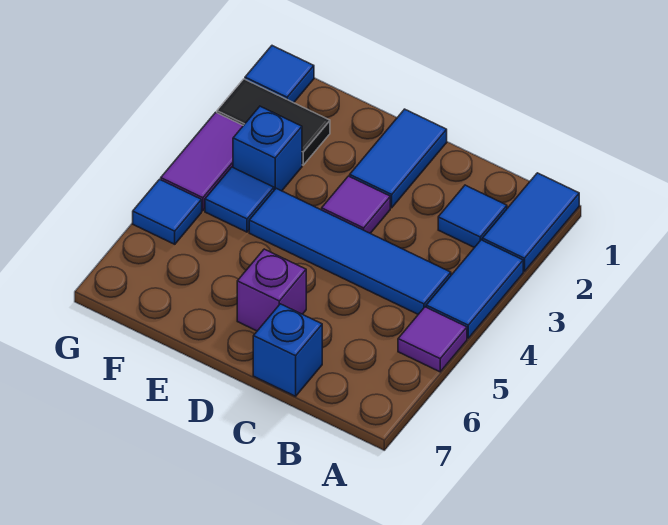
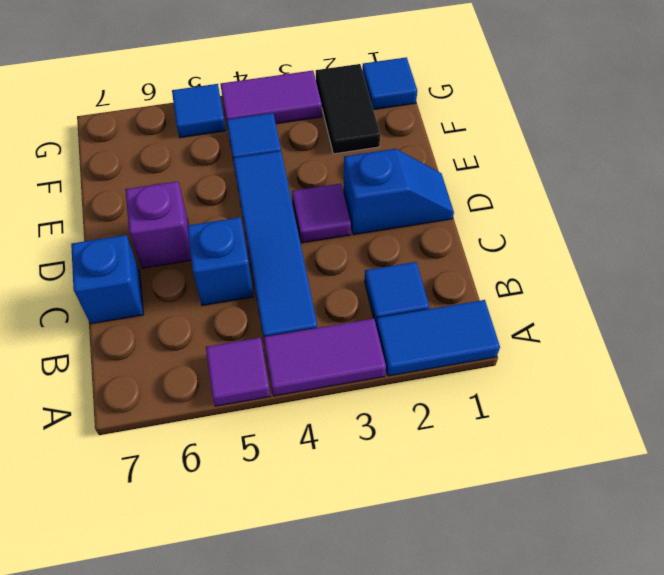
blue tile A3:A4 level 1 -> purple tile A3:A4 level 1
blue tile D1:D2 level 1 -> blue slope D1:D2 level 1 top 2
blue brick F3 level 1 -> blue brick C5 level 1

